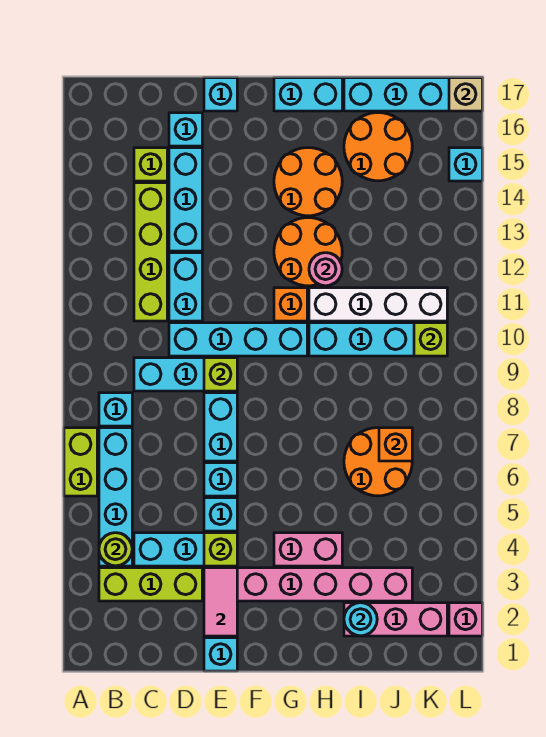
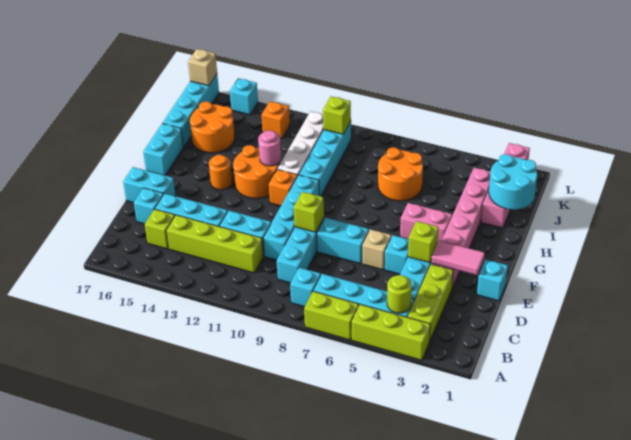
none -> lime brick A3:A5 level 1
cyan brick E6 level 1 -> tan brick E6 level 1
cyan brick E17 level 1 -> cyan brick E16:E17 level 1
pink brick G4:H4 level 1 -> pink brick G4:G5 level 1
orange round brick G14:H15 level 1 -> orange round brick G14 level 1
cyan round brick I2 level 2 -> cyan round brick I1:J2 level 2
orange brick J7 level 2 -> orange brick K13 level 1

